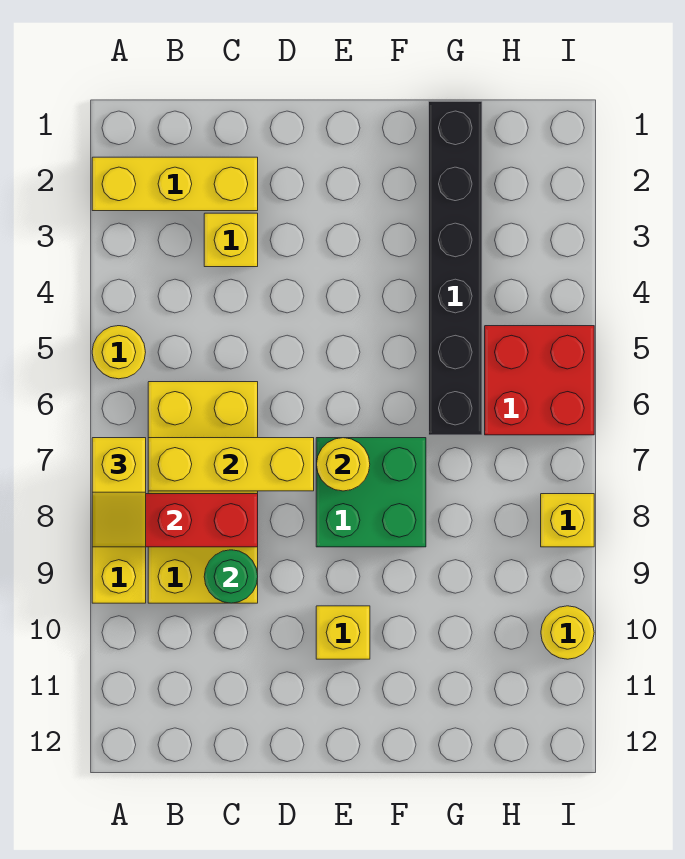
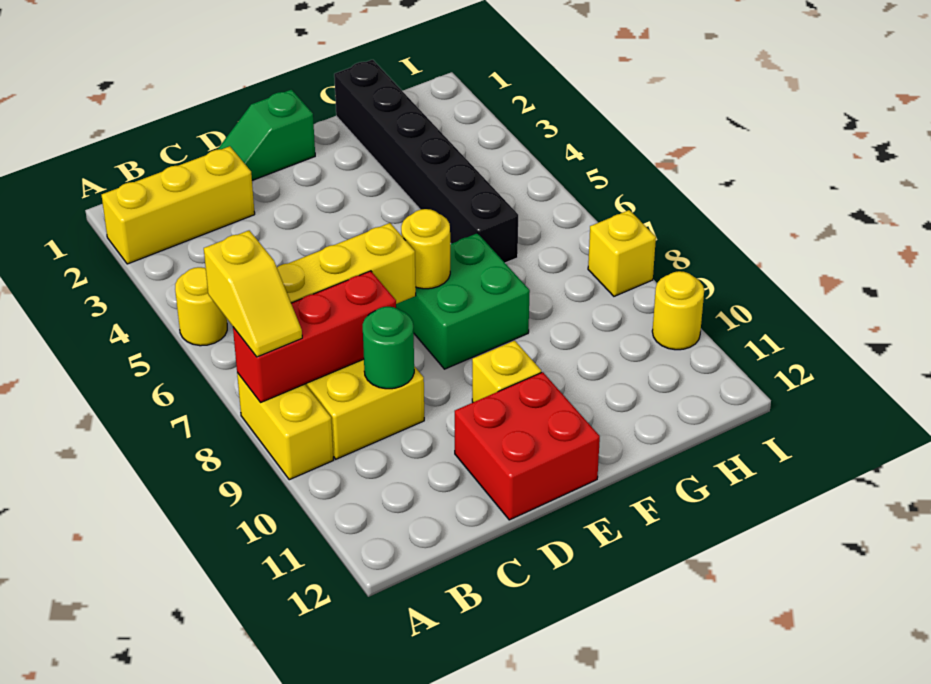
yellow brick C3 level 1 -> none
none -> green slope D1:E1 level 1 top E
red brick H5:I6 level 1 -> red brick D11:E12 level 1

